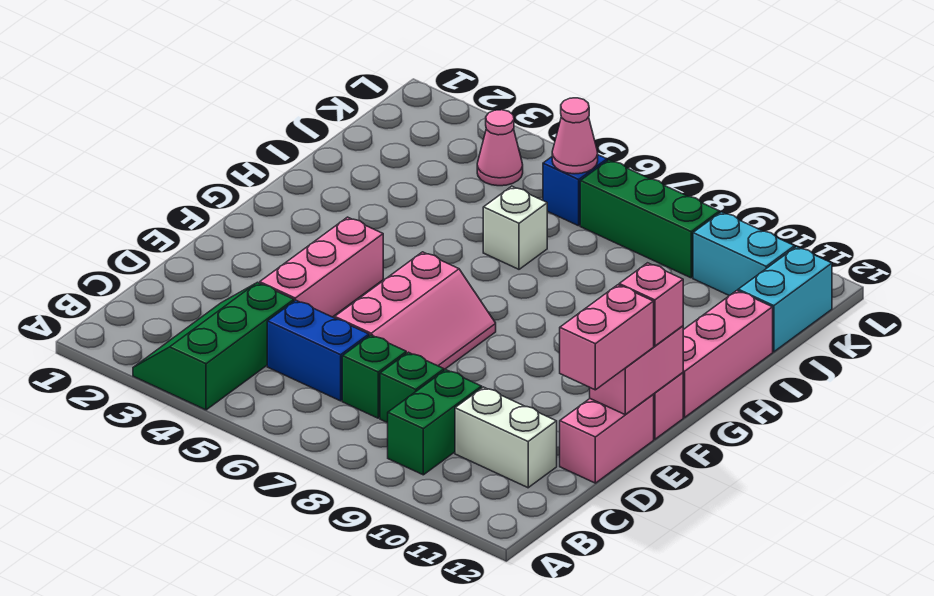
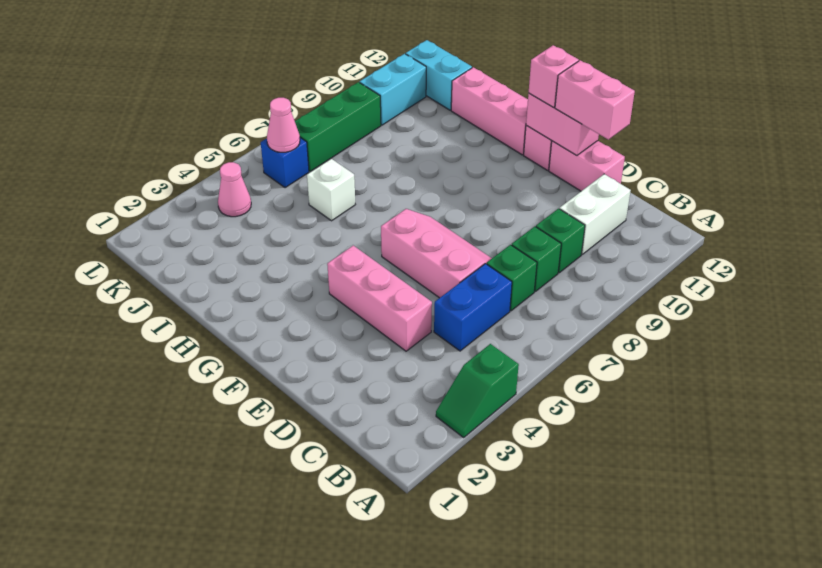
green slope A3:C4 level 1 top 4 -> green slope A3:A4 level 1 top 4
green brick B9:C9 level 1 -> green brick C9 level 1

